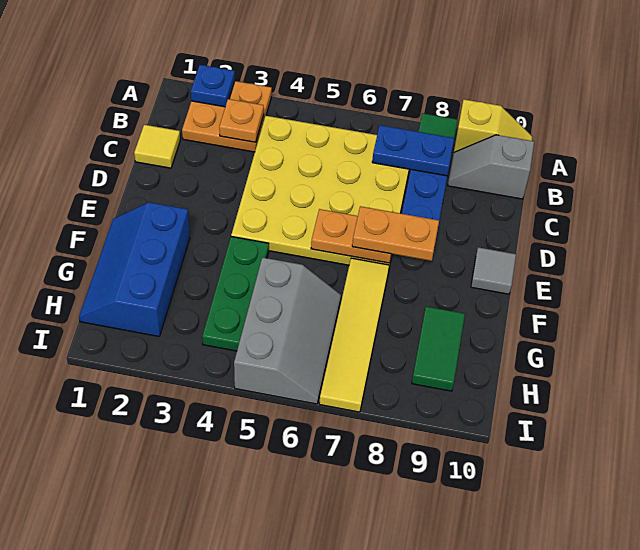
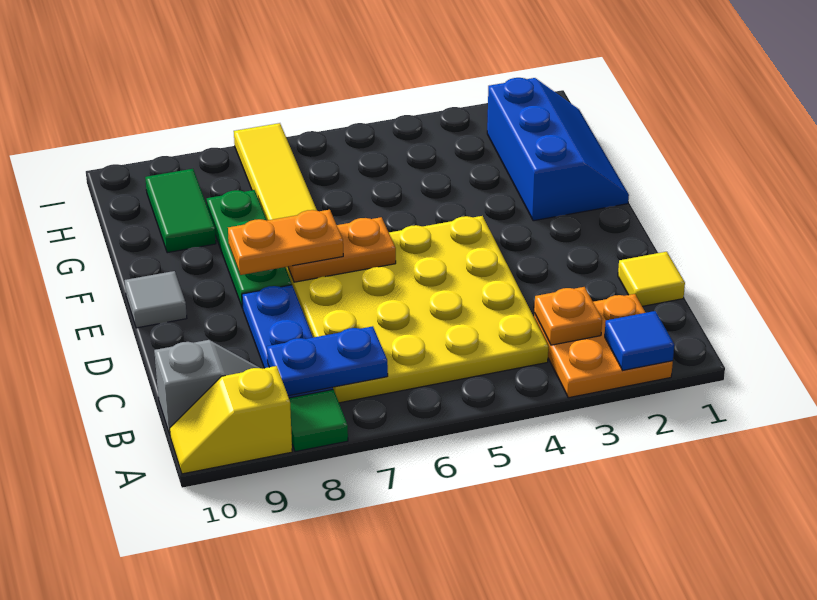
blue plate A2 level 2 -> blue tile A2 level 2
green plate F4:H4 level 1 -> green plate E8:G8 level 1
grey slope G5:I6 level 1 top 5 -> none

